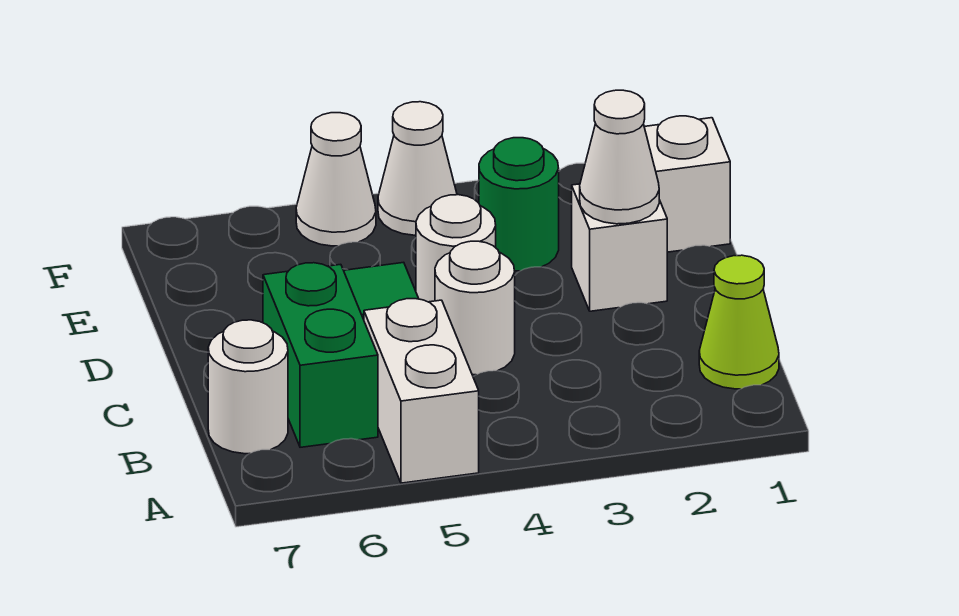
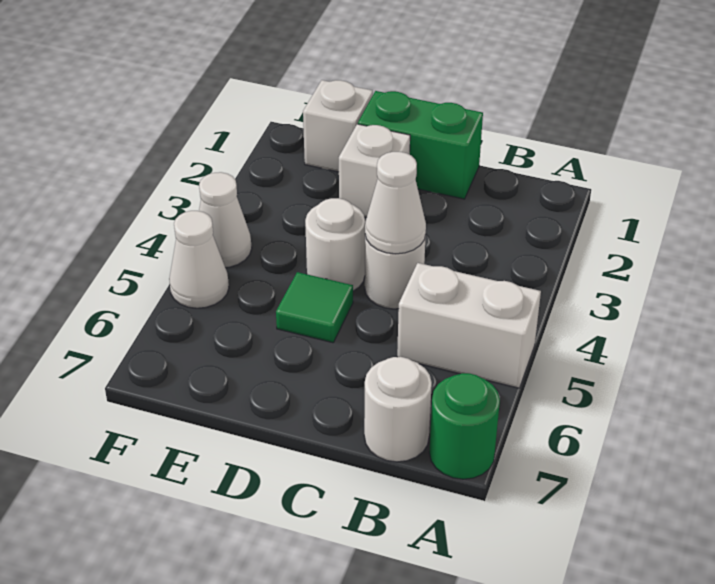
lime cone B1 level 1 -> none
green brick B6:C6 level 1 -> green brick C1:D1 level 1
white cone D2 level 2 -> white cone C4 level 2
green round brick E3 level 1 -> green round brick A7 level 1

